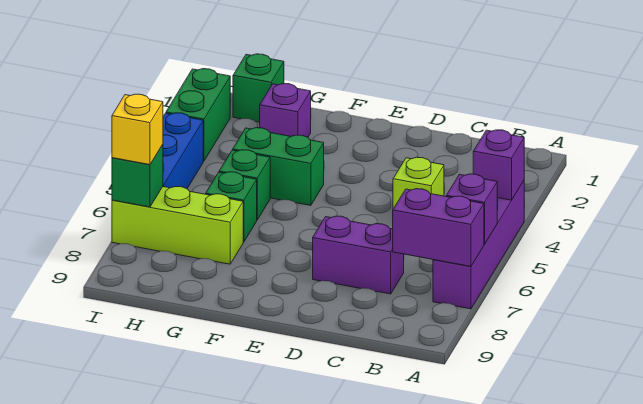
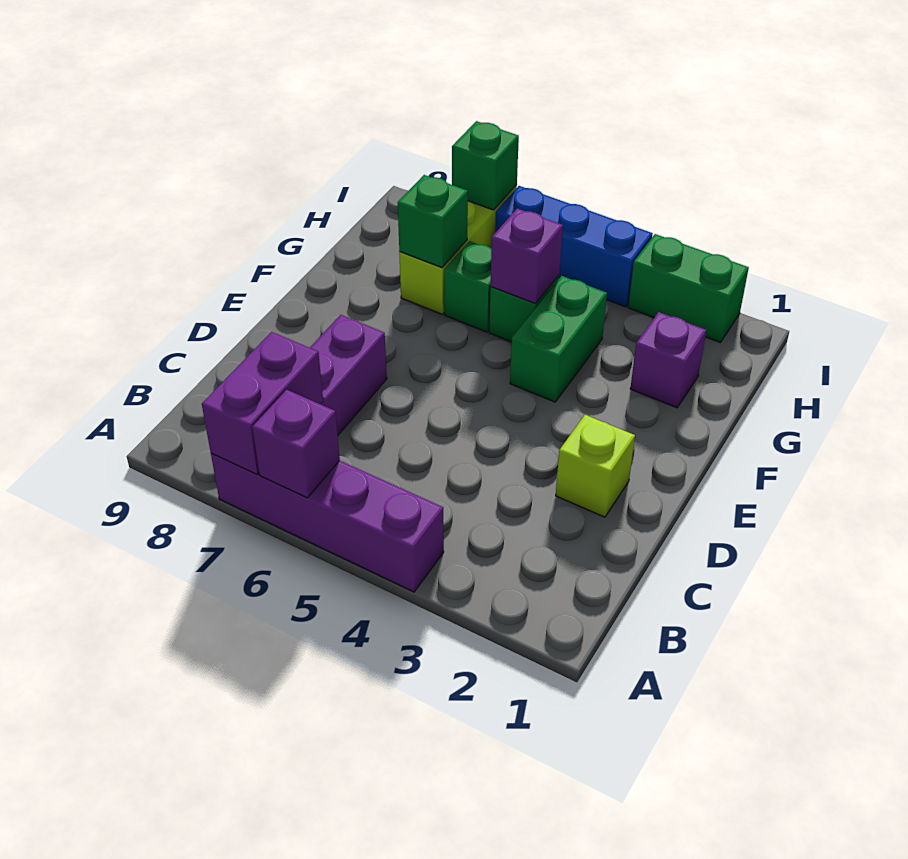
purple brick A4 level 2 -> purple brick G5 level 2
lime brick C4 level 1 -> lime brick D2 level 1
green brick H1 level 1 -> green brick G7 level 2
yellow brick I7 level 3 -> none

